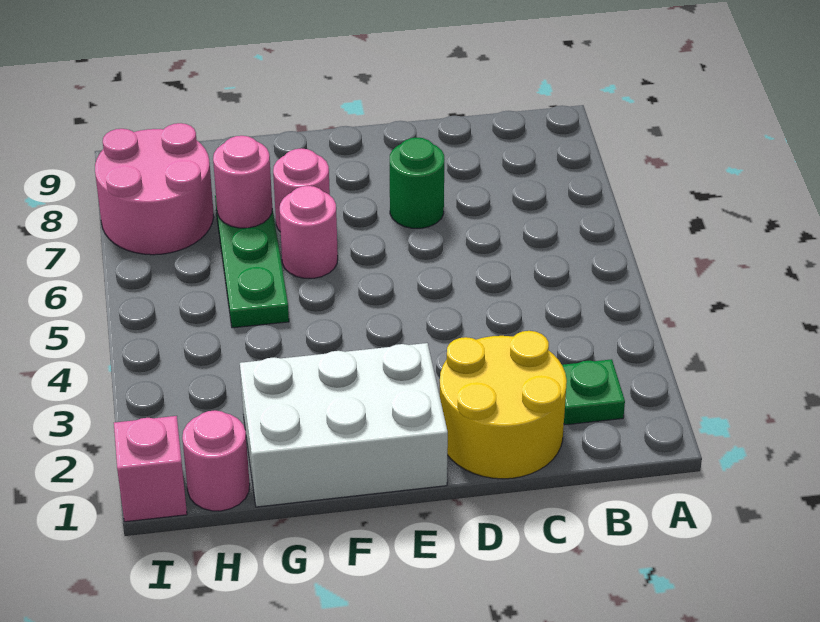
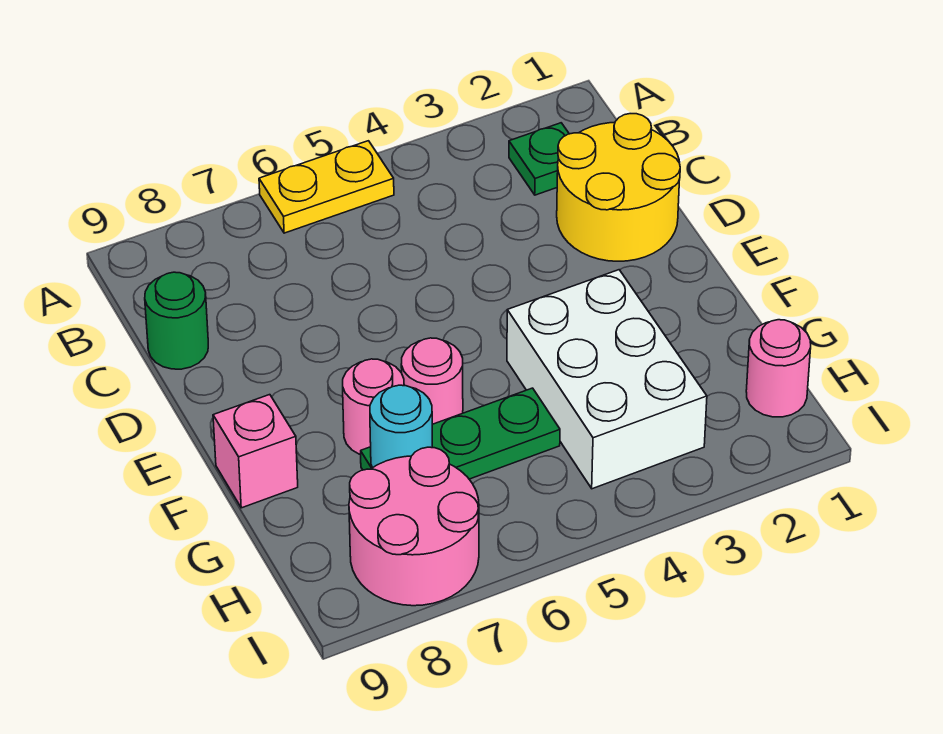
none -> yellow plate A5:A6 level 1
green round brick D7 level 1 -> green round brick C9 level 1
white brick E1:G2 level 1 -> white brick F3:H4 level 1
pink round brick G7 level 2 -> cyan round brick G7 level 2
pink brick I1 level 1 -> pink brick F9 level 1

